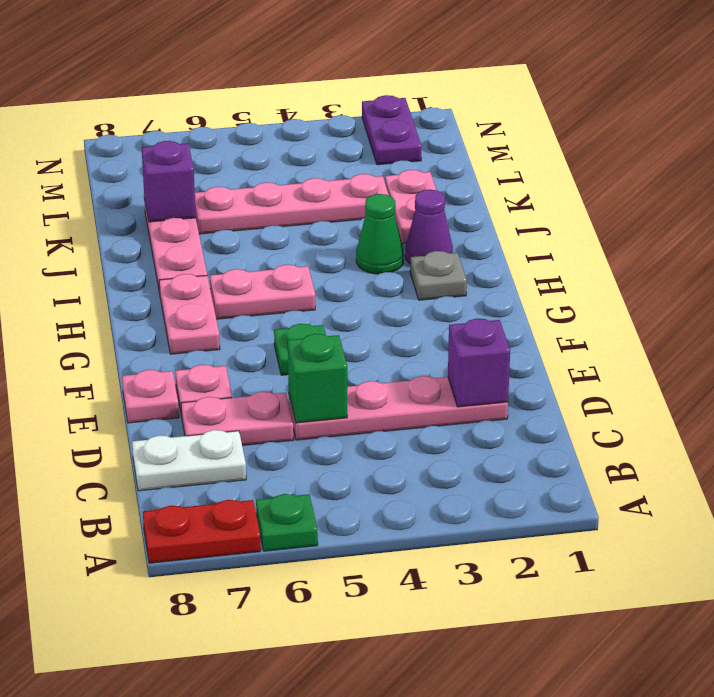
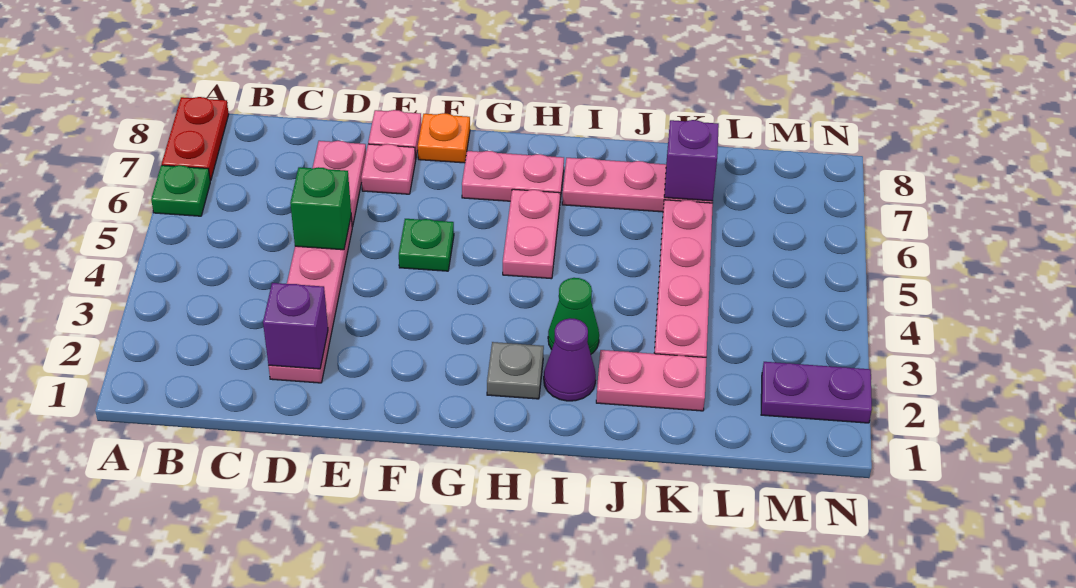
white plate C7:C8 level 1 -> none
none -> orange plate F8 level 1

